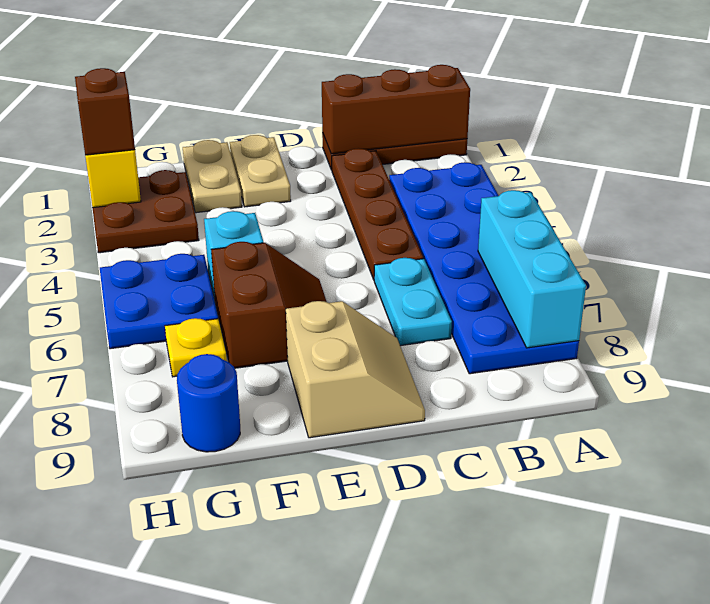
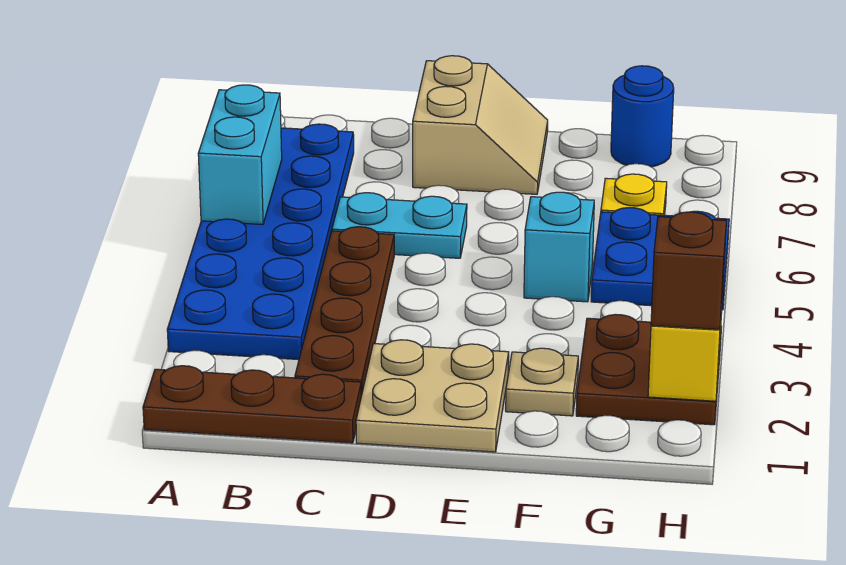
brown brick A1:C1 level 2 -> none
cyan brick A6:A8 level 2 -> cyan brick A6:A7 level 2
cyan plate C6:C7 level 1 -> cyan plate C6:D6 level 1
tan slope D8:E9 level 1 top E -> tan slope D8:E9 level 1 top D
tan plate E1:E2 level 1 -> tan plate D1:E2 level 1
brown slope E6:F7 level 1 top F -> none
tan plate F1:F2 level 1 -> tan plate F2 level 1

